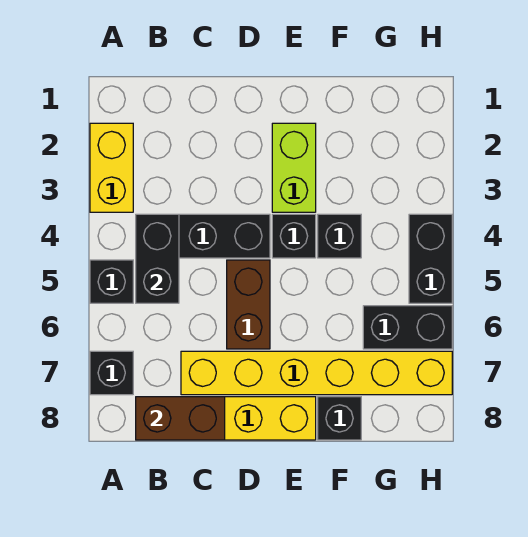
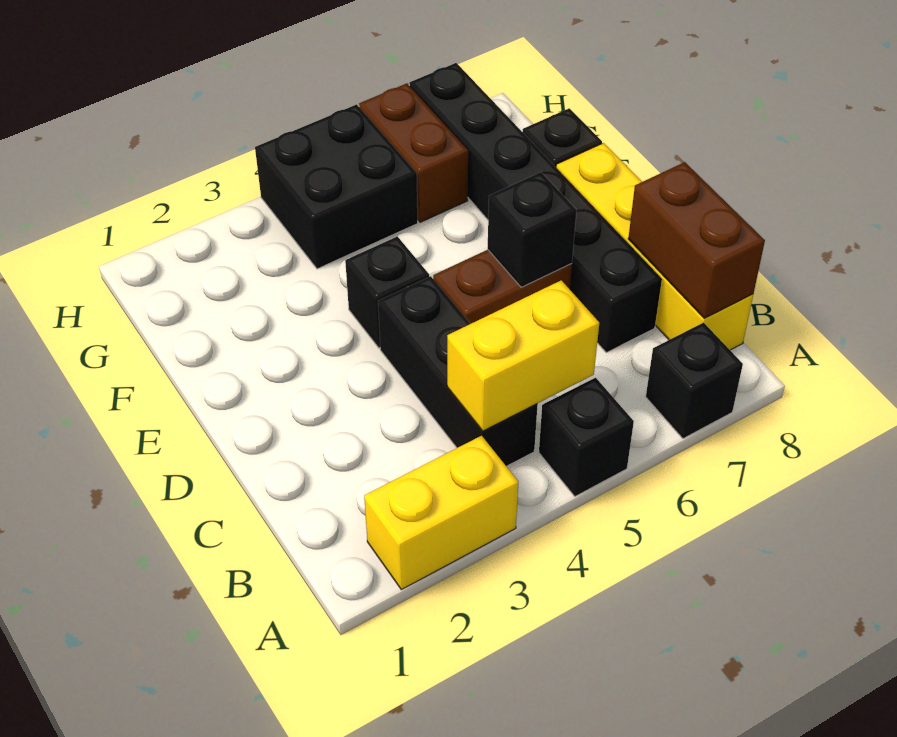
black brick B4:B5 level 2 -> yellow brick B4:B5 level 2
yellow brick C7:H7 level 1 -> black brick C7:H7 level 1
lime brick E2:E3 level 1 -> none
black brick F4 level 1 -> black brick D6 level 2
black brick G6:H6 level 1 -> brown brick G6:H6 level 1
black brick H4:H5 level 1 -> black brick G4:H5 level 1

